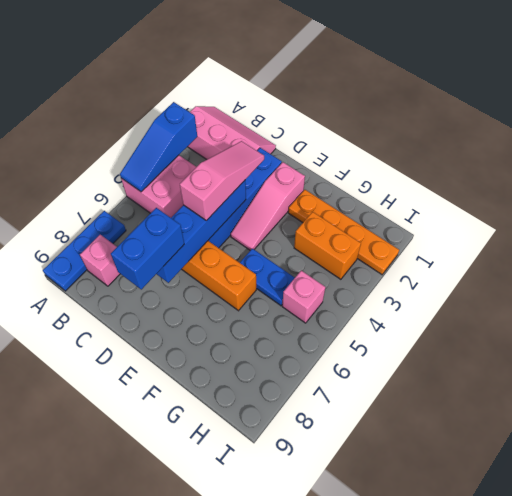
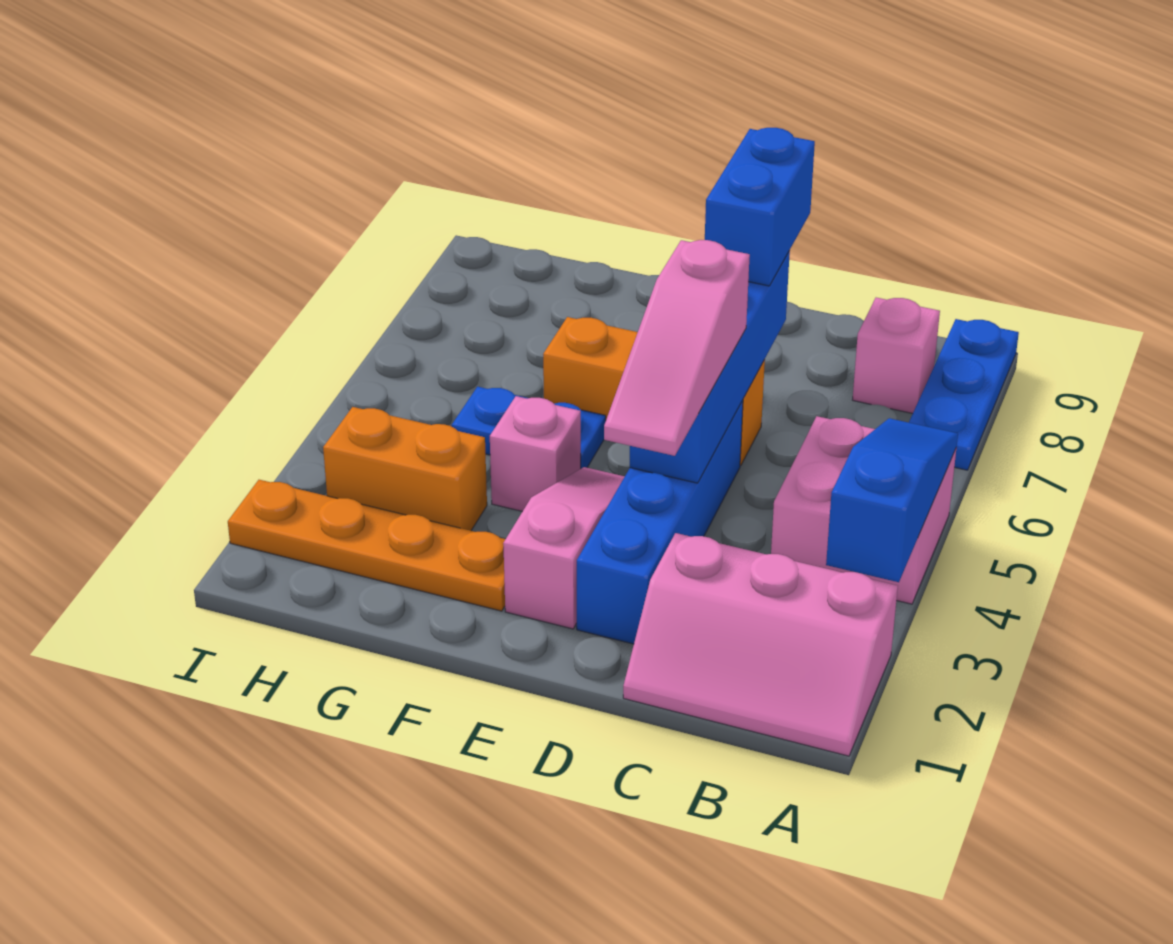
pink brick H5 level 1 -> pink brick F4 level 1

